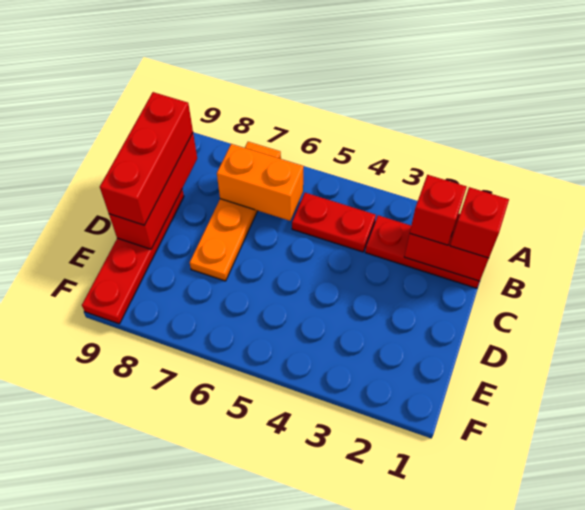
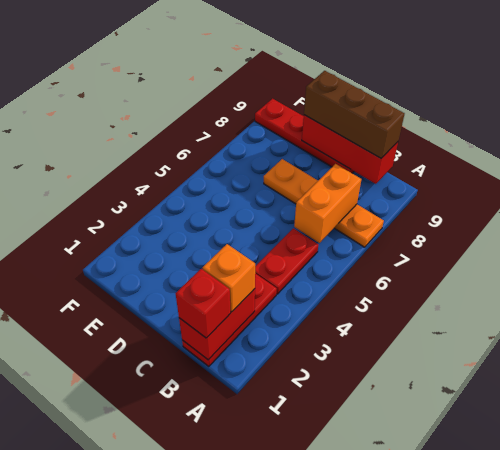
red brick B2 level 3 -> orange brick B2 level 3
red brick B9:D9 level 3 -> brown brick B9:D9 level 3

